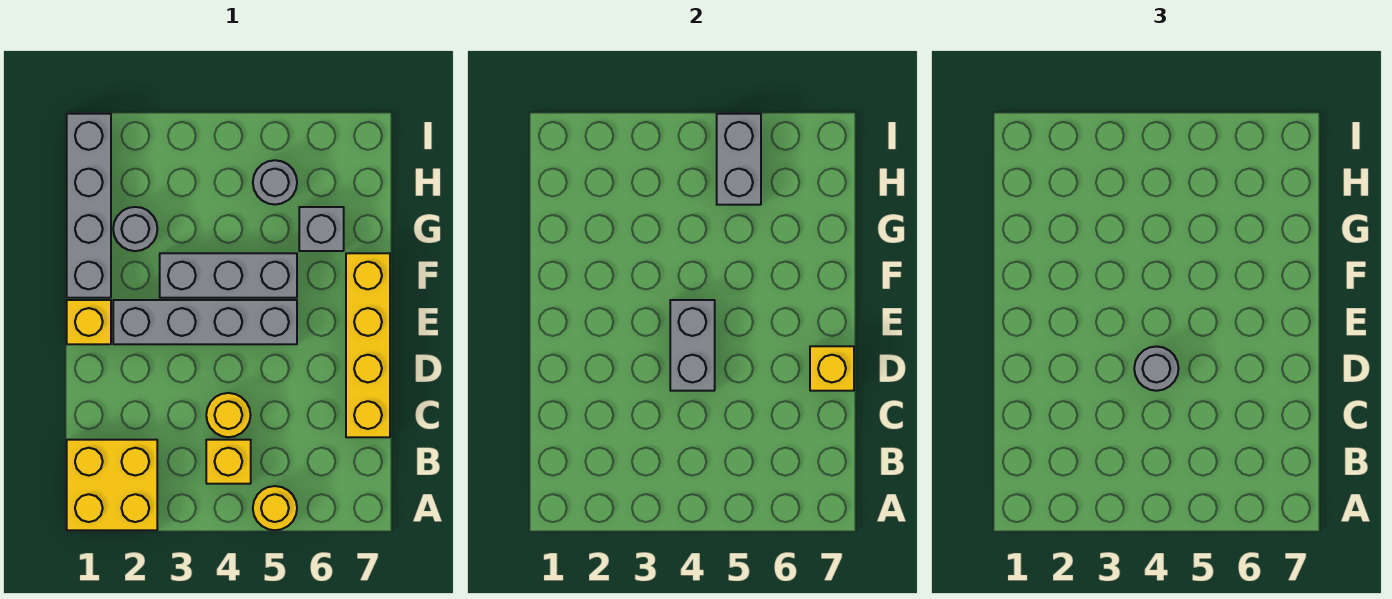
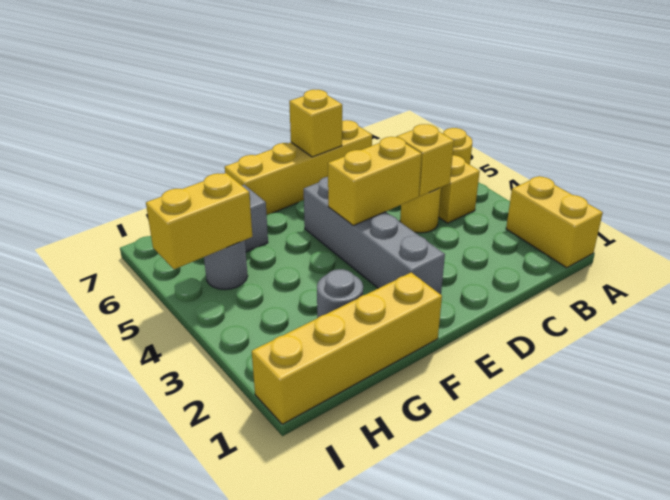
yellow brick A1:B2 level 1 -> yellow brick A1:A2 level 1
grey brick D4:E4 level 2 -> yellow brick D4:E4 level 2
grey round brick D4 level 3 -> none
yellow brick E1 level 1 -> yellow brick C4 level 2
grey brick F1:I1 level 1 -> yellow brick F1:I1 level 1
grey brick F3:F5 level 1 -> none
grey brick H5:I5 level 2 -> yellow brick H5:I5 level 2

